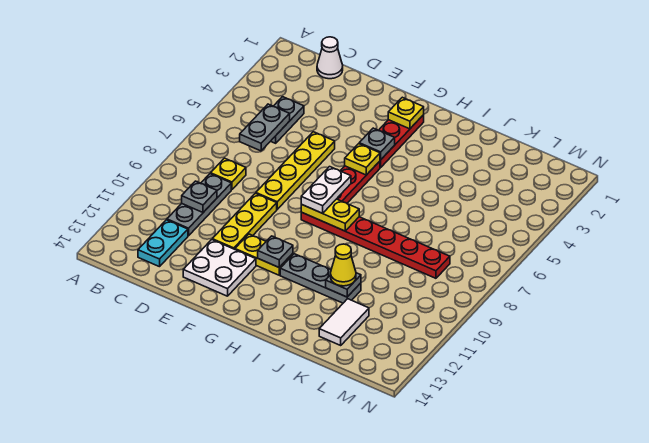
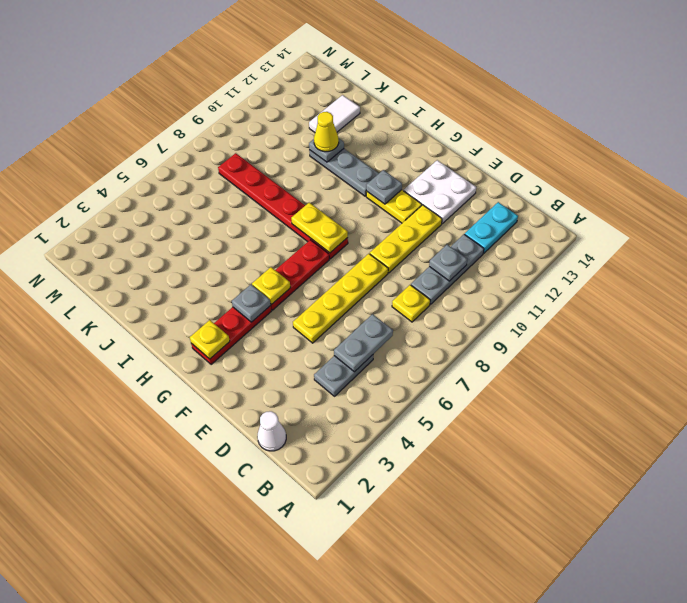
white plate G7:G8 level 3 -> none

